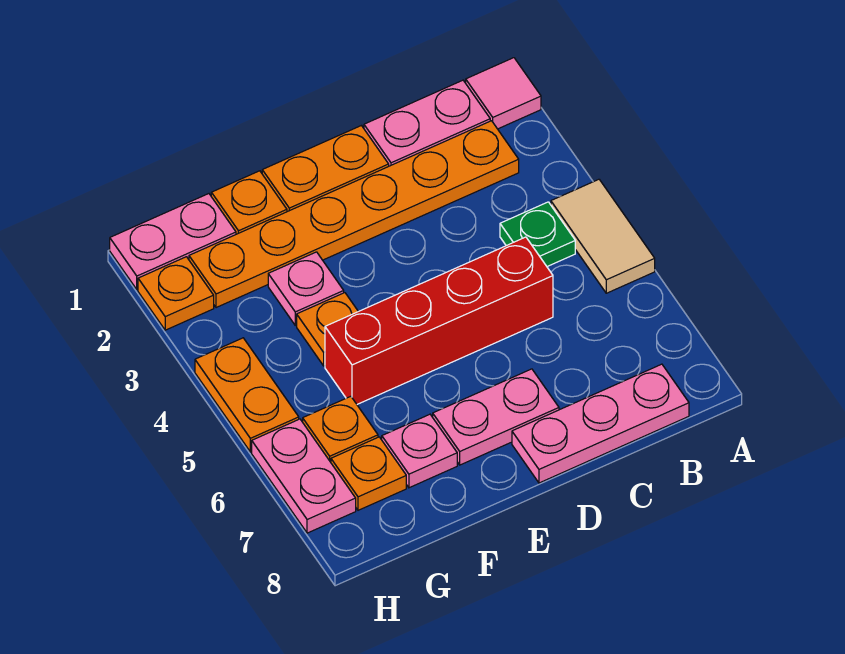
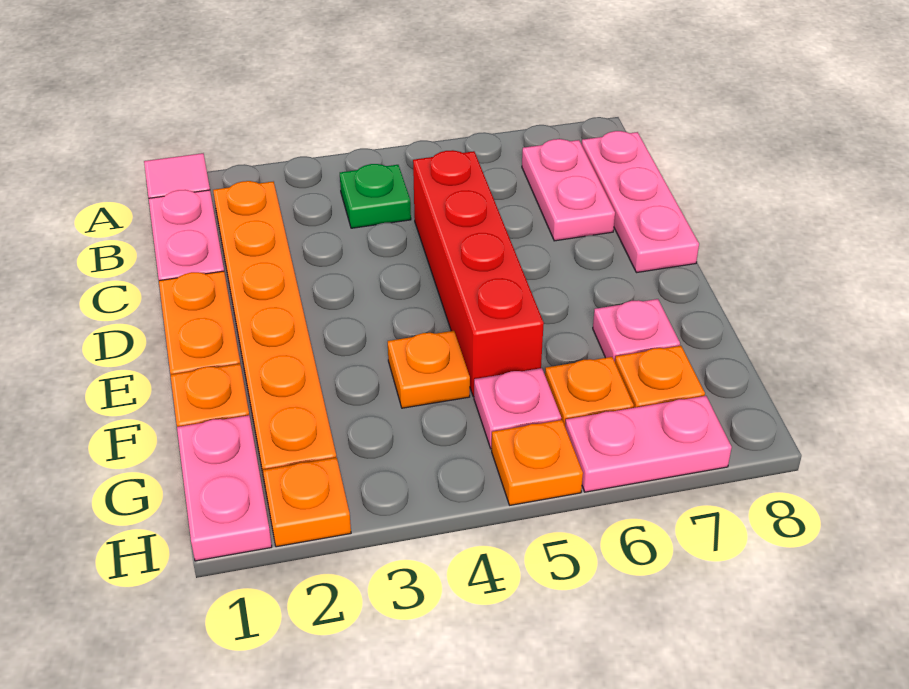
tan tile A4:A5 level 1 -> none
pink plate D7:E7 level 1 -> pink plate B7:C7 level 1
pink plate F3 level 1 -> pink plate G5 level 1
orange plate H4:H5 level 1 -> orange plate H5 level 1

